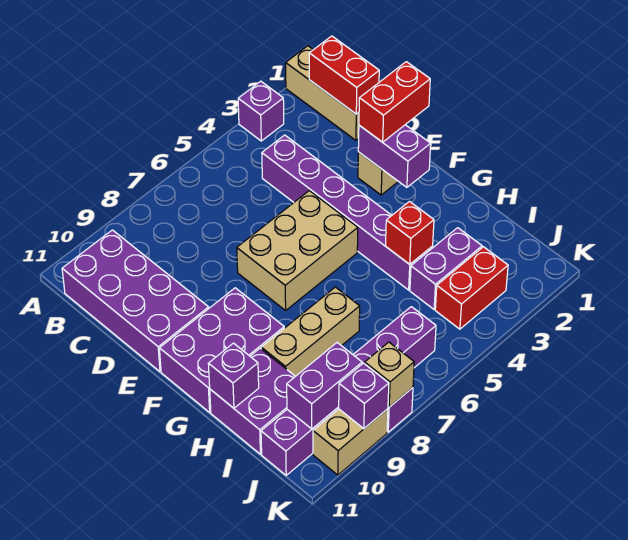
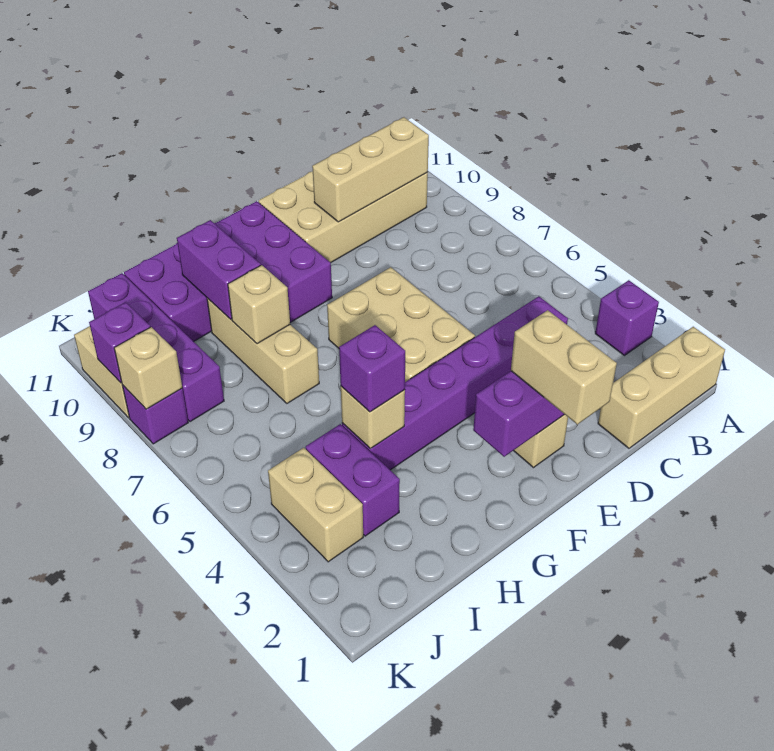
red brick B1:C1 level 2 -> none
purple brick B10:E11 level 1 -> tan brick B10:E11 level 1
none -> tan brick B10:D10 level 2
red brick E1:E2 level 3 -> tan brick E1:E2 level 3
red brick H4 level 2 -> tan brick H4 level 2
none -> tan brick H8 level 2
purple brick H11 level 2 -> purple brick H4 level 3
red brick J3:J4 level 1 -> tan brick J3:J4 level 1
purple brick J6:J11 level 1 -> purple brick J8:J11 level 1
purple brick J9:J10 level 2 -> purple brick H9:H10 level 2

